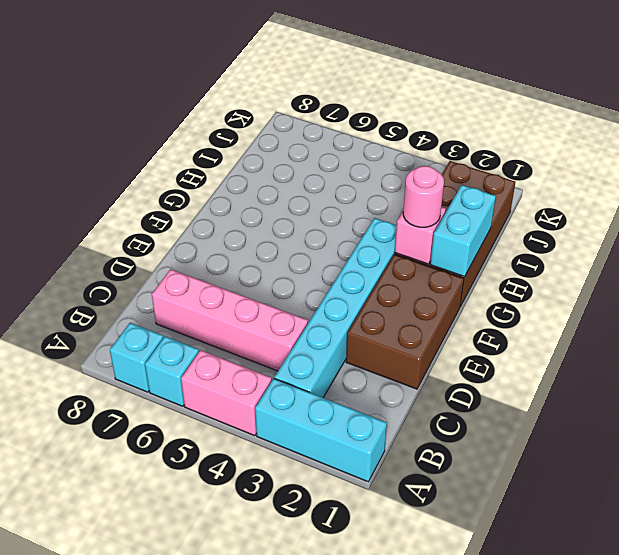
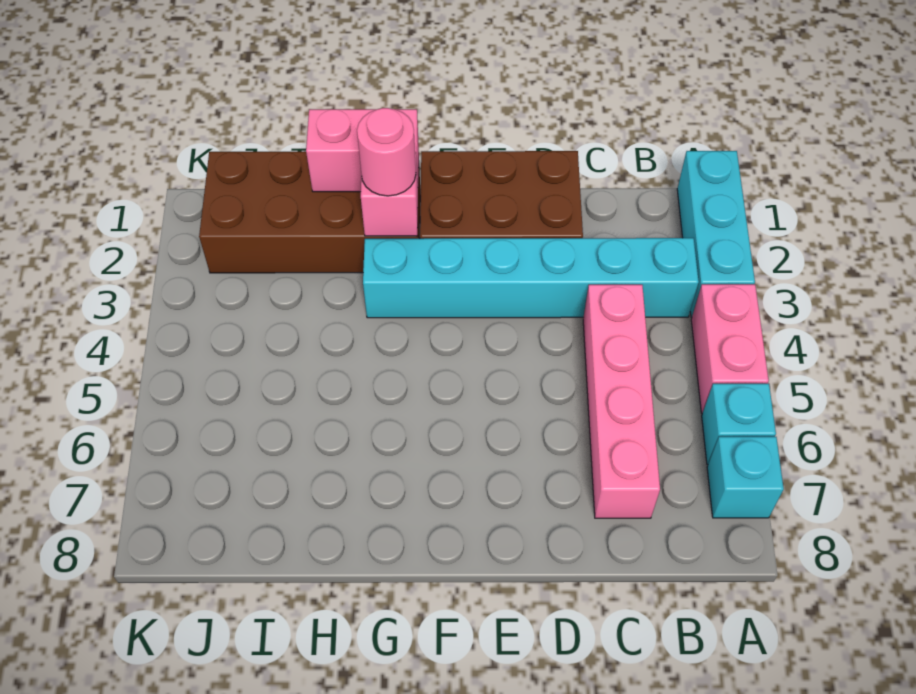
cyan brick G1:H1 level 2 -> pink brick G1:H1 level 2

